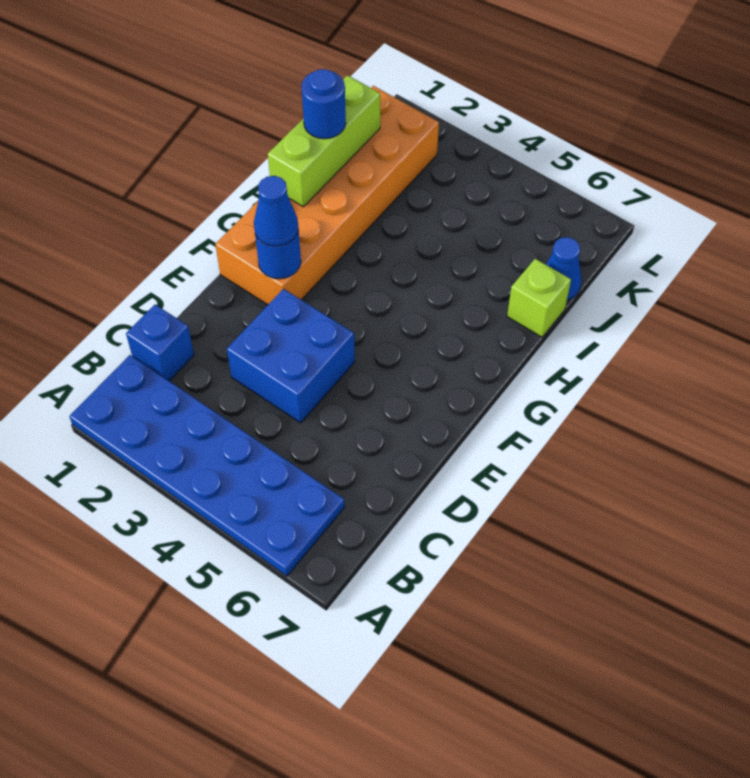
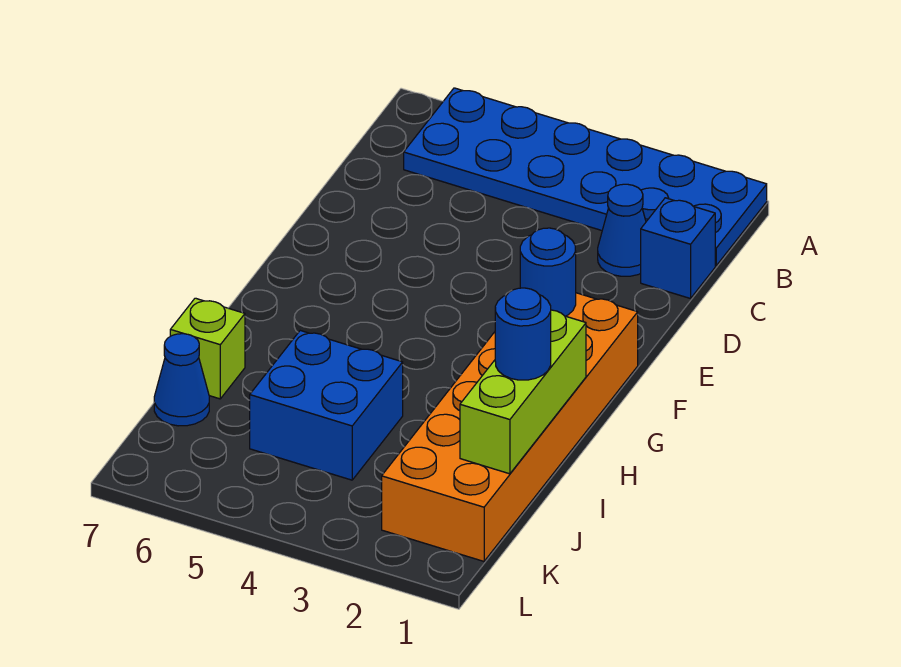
blue brick D3:E4 level 1 -> blue brick I4:J5 level 1
blue cone F2 level 3 -> blue cone C2 level 1

